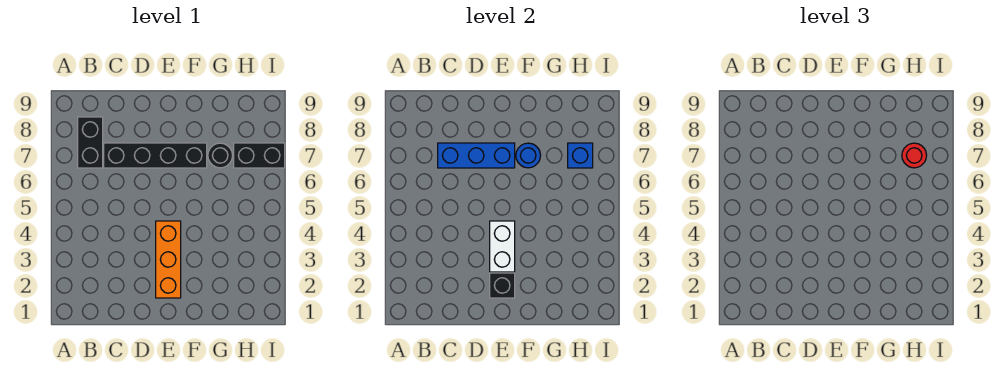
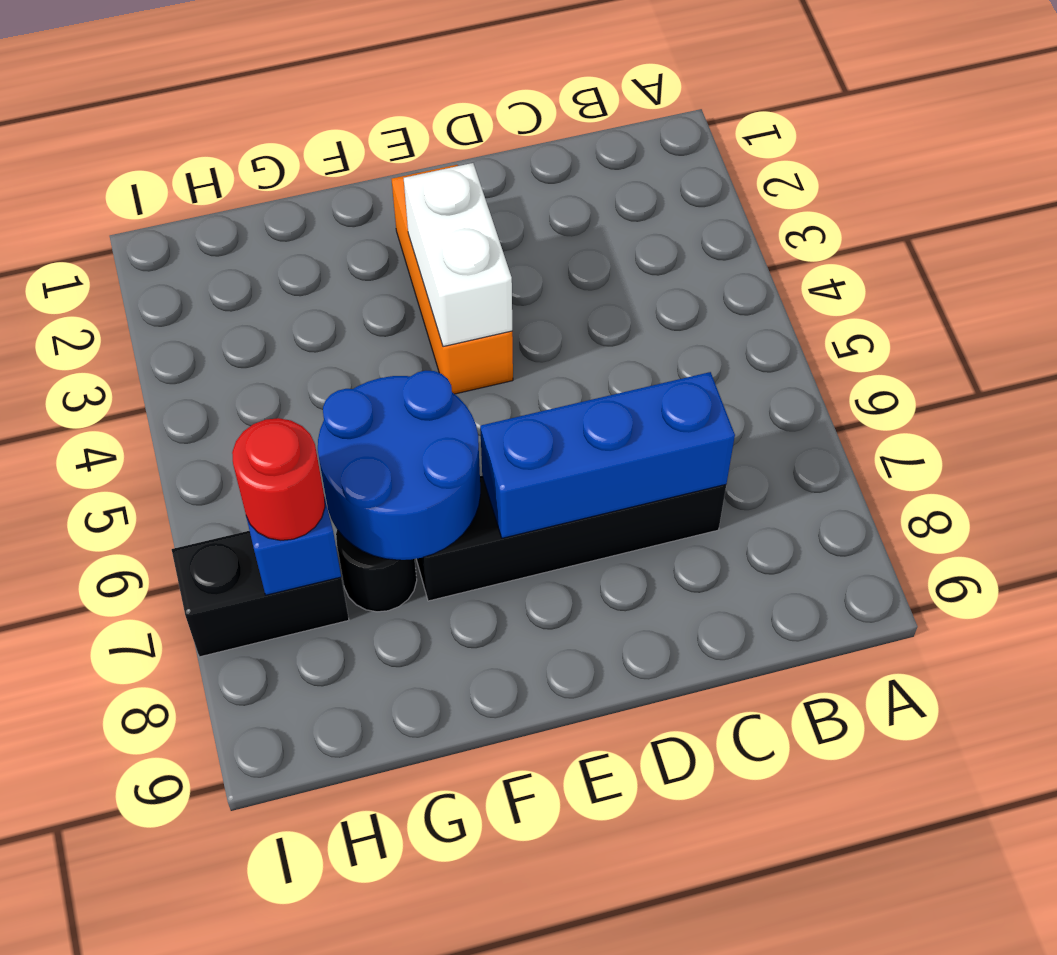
black brick B7:B8 level 1 -> none
black brick E2 level 2 -> none
blue round brick F7 level 2 -> blue round brick F6:G7 level 2

